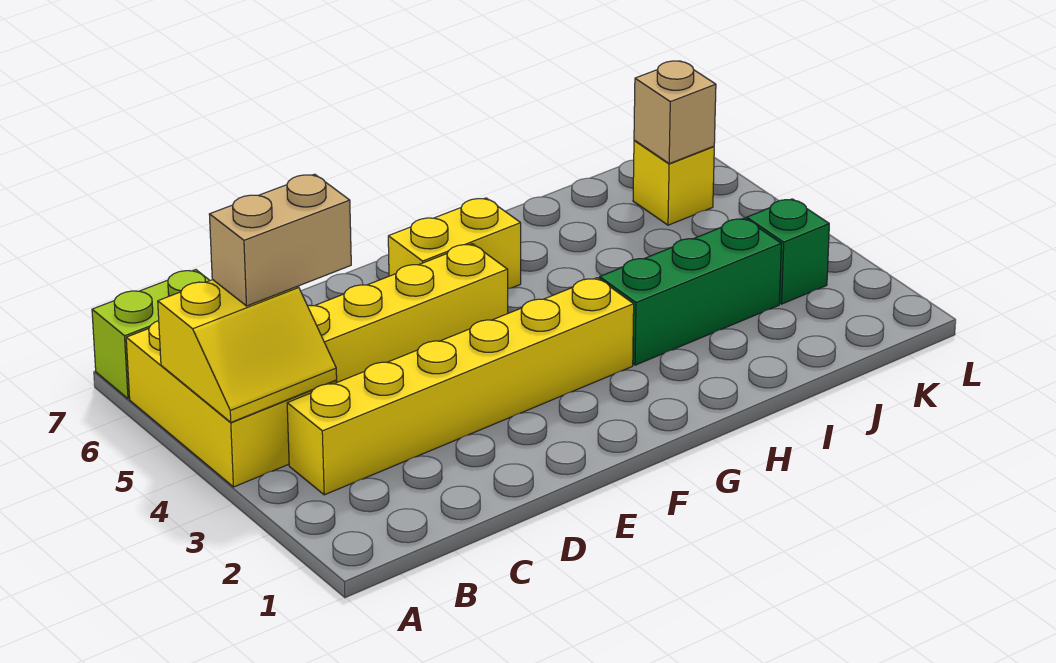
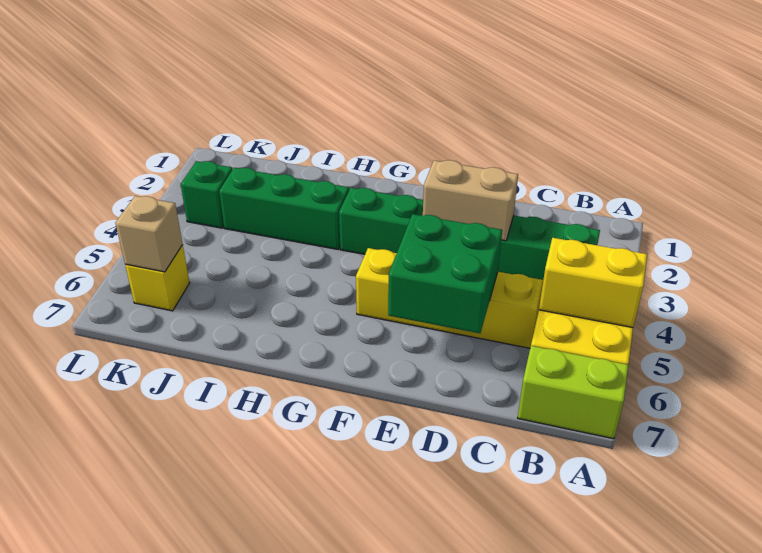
yellow brick B3:G3 level 1 -> green brick B3:G3 level 1
tan brick B5:C5 level 3 -> tan brick D3:E3 level 2
none -> green brick D5:E6 level 2
yellow brick F6:G6 level 1 -> none

